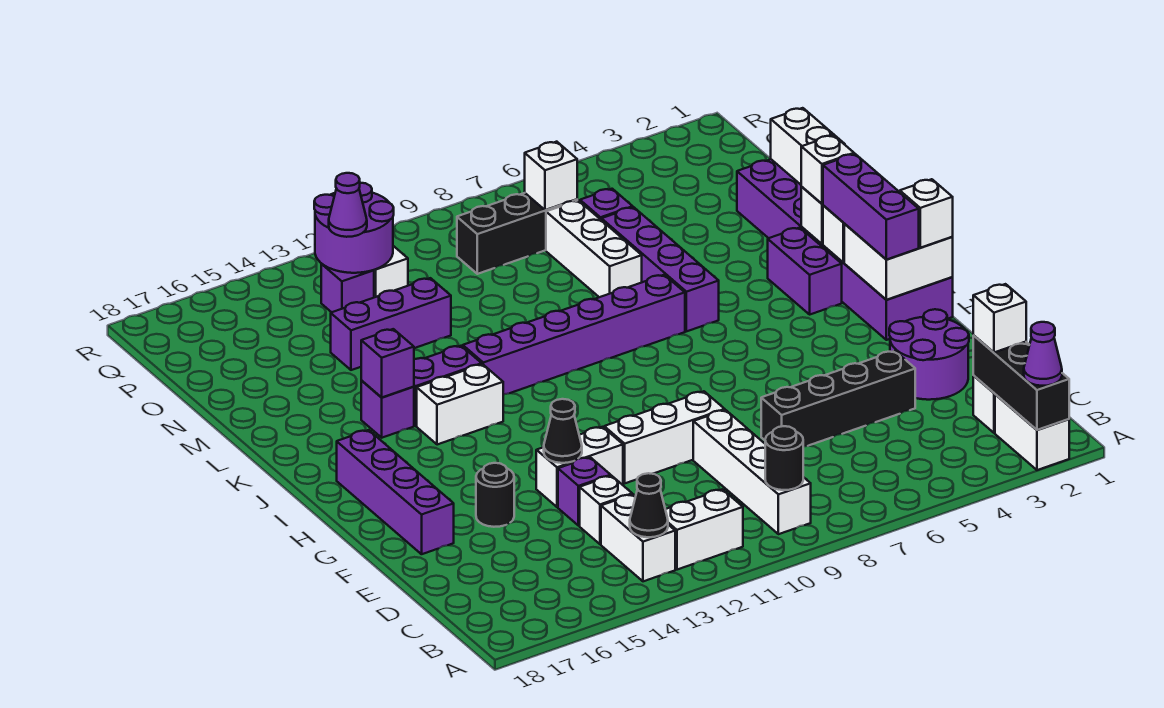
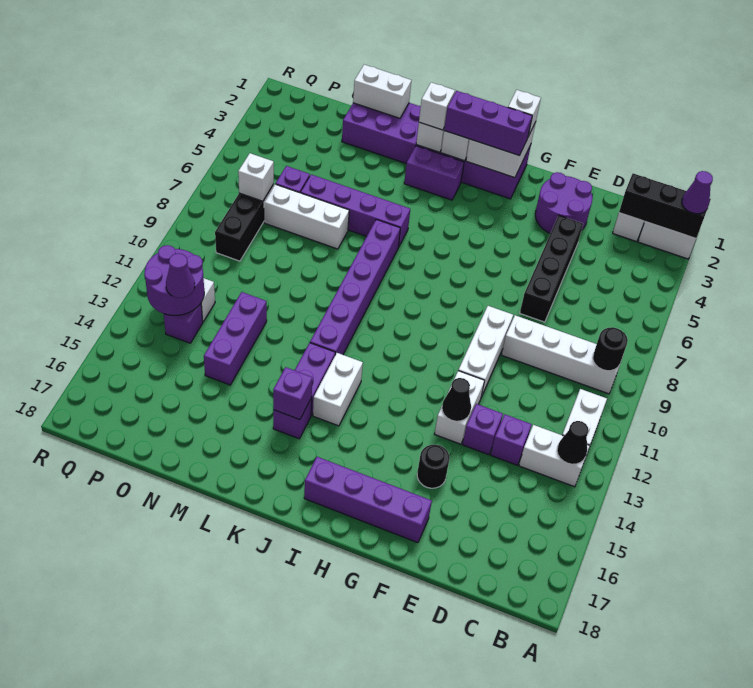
white brick C2 level 3 -> none
white brick D13 level 1 -> purple brick D13 level 1

